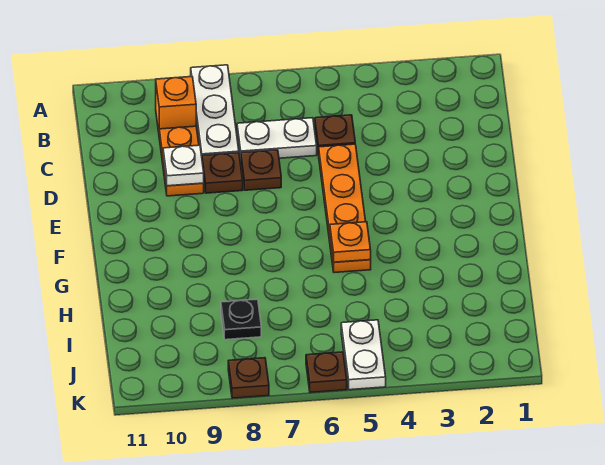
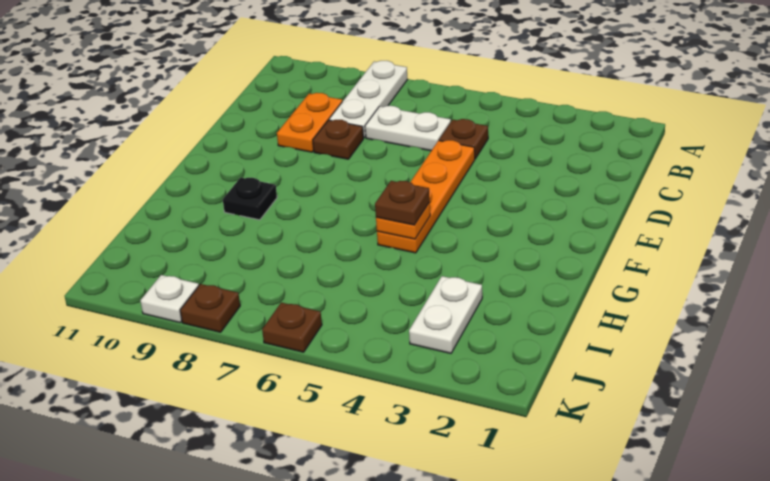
orange brick B9 level 1 -> none
brown plate D7 level 1 -> brown plate G5 level 3
white plate D9 level 2 -> white plate K9 level 1
black plate I8 level 1 -> black plate G9 level 1
white plate J5:K5 level 1 -> white plate I3:J3 level 1

